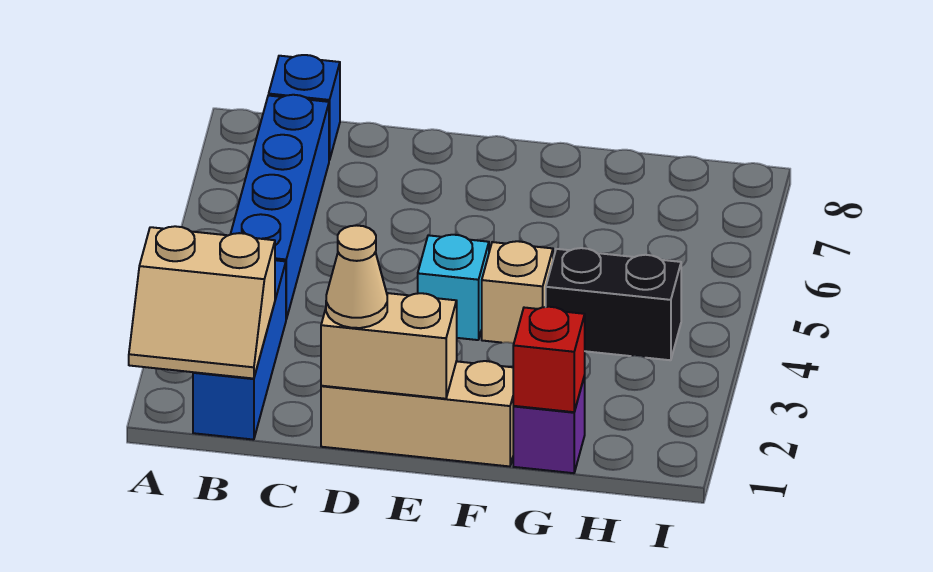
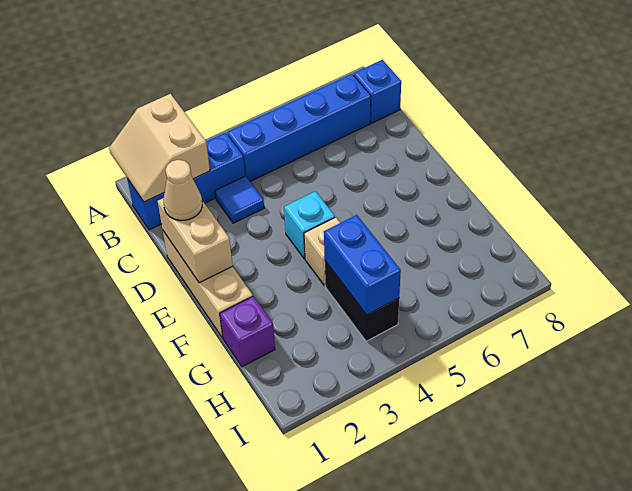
none -> blue tile C3 level 1
red brick G1 level 2 -> none
none -> blue brick G4:H4 level 2

